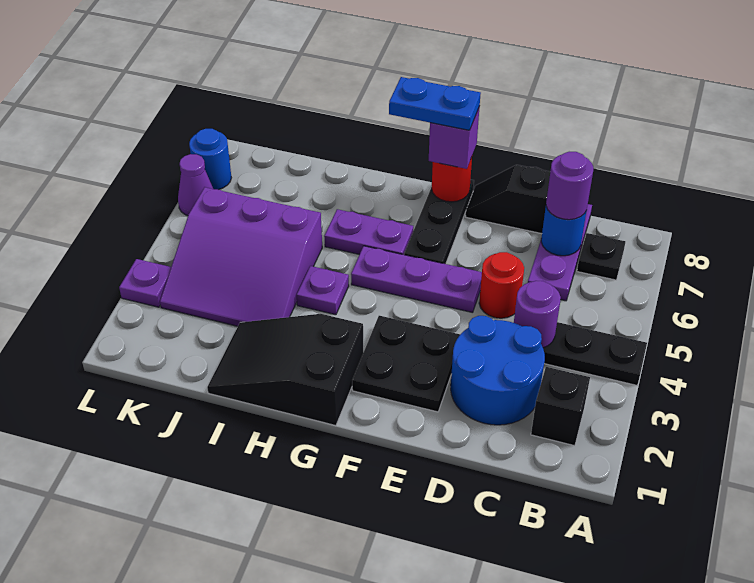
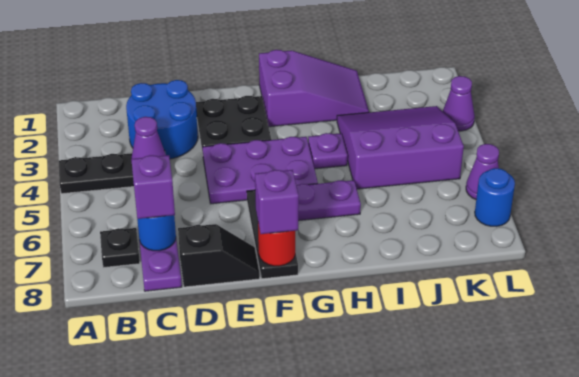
black brick B2 level 1 -> none
purple round brick C4 level 2 -> purple cone C4 level 2
purple round brick C7 level 3 -> purple brick C7 level 3
red round brick D5 level 1 -> none
purple plate E5:G5 level 1 -> purple plate E4:G5 level 1
blue plate F8:G8 level 4 -> none
black slope G1:I2 level 1 top G -> purple slope G1:I2 level 1 top G
purple plate L3 level 1 -> purple cone L3 level 1

